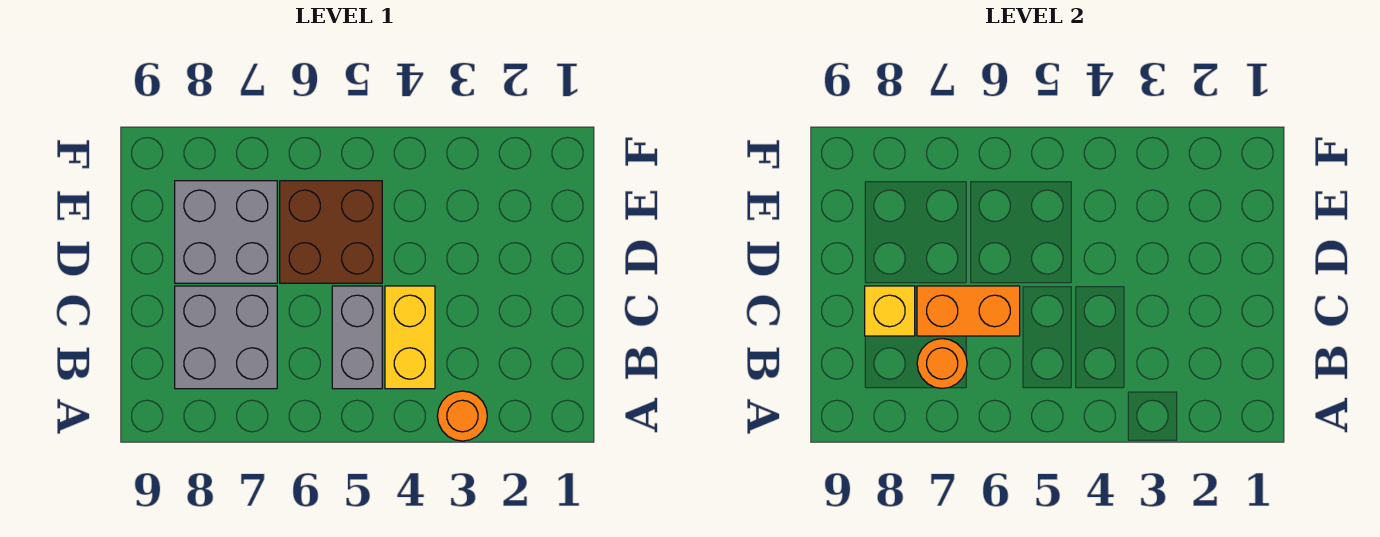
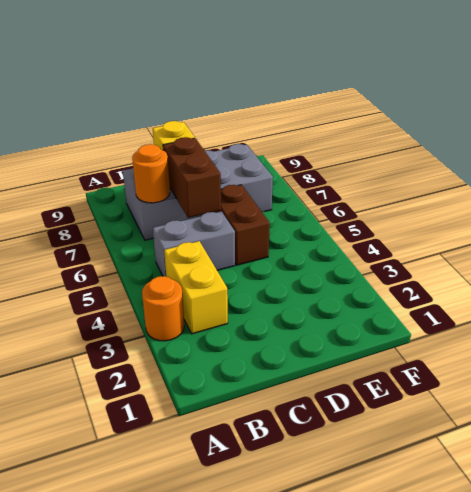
yellow brick B4:C4 level 1 -> yellow brick B3:B4 level 1
orange brick C6:C7 level 2 -> brown brick C6:C7 level 2
brown brick D5:E6 level 1 -> brown brick D5:D6 level 1

